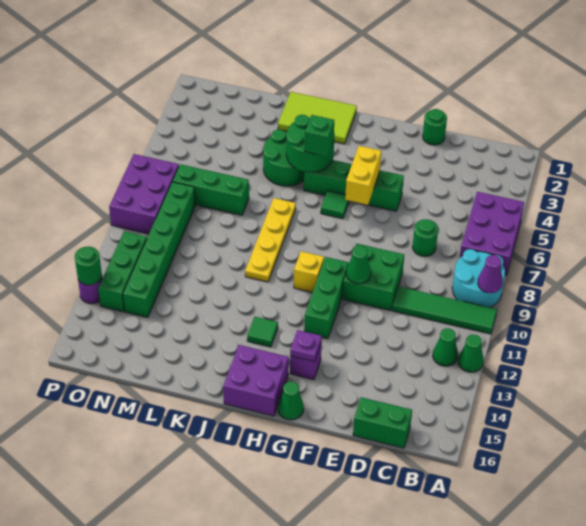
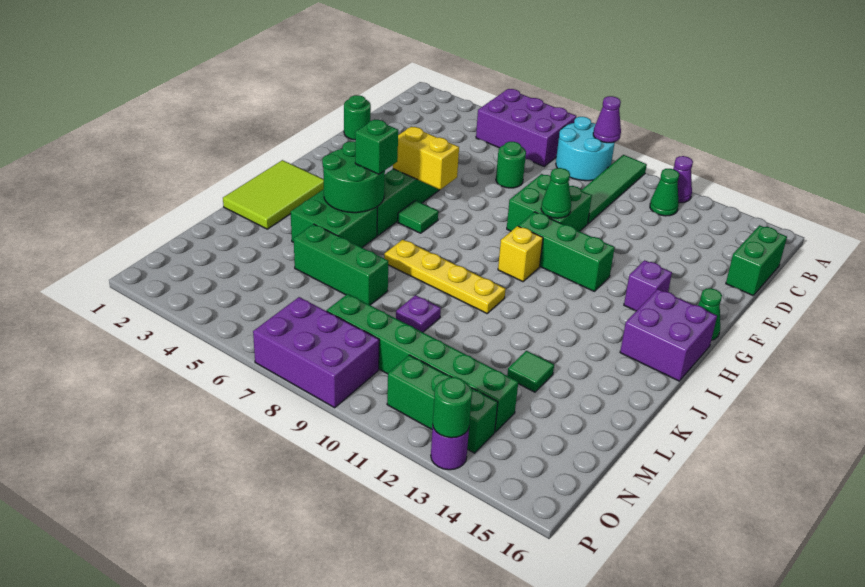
green cone A12 level 1 -> purple cone A12 level 1
purple plate G14 level 2 -> purple plate L9 level 1
green tile I13 level 1 -> green tile L13 level 1
green round brick J4:K5 level 1 -> green brick J4:K5 level 1
green brick L7:N7 level 1 -> green brick L5:L7 level 1

